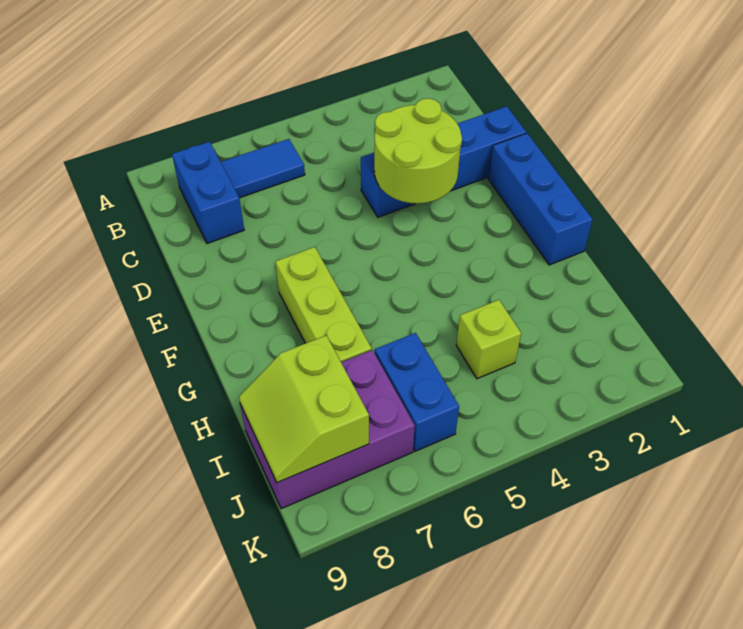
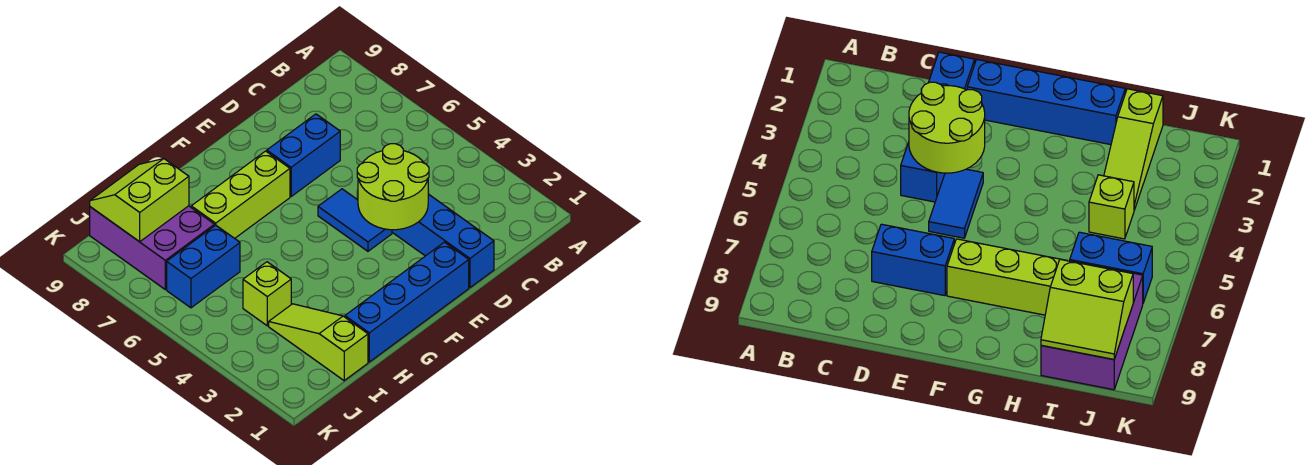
blue tile B6:B7 level 1 -> blue tile E4:E5 level 1
blue brick B8:C8 level 1 -> blue brick D7:E7 level 1
blue brick E1:G1 level 1 -> blue brick E1:H1 level 1
none -> lime slope I1:I3 level 1 top 1

